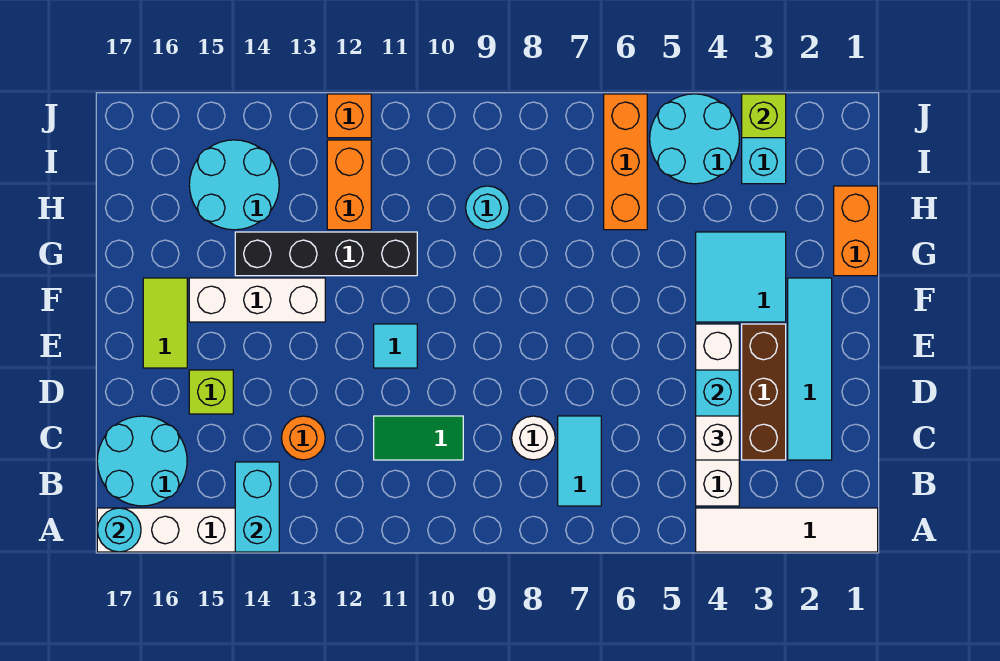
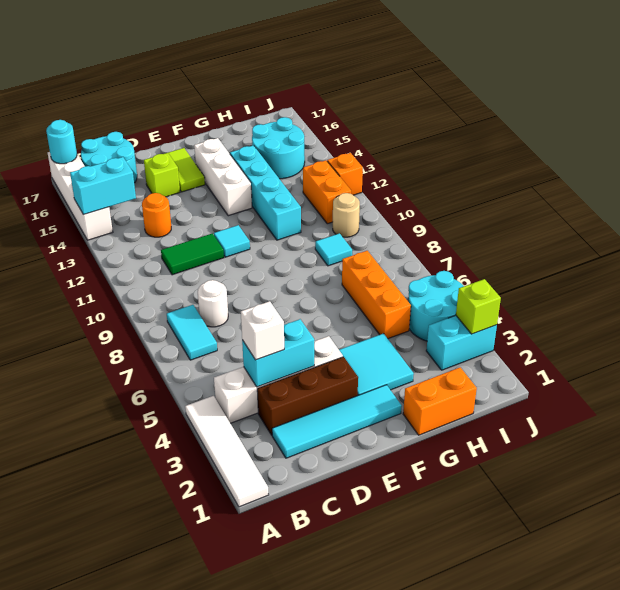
cyan tile B7:C7 level 1 -> cyan tile B7:B8 level 1
green tile C10:C11 level 1 -> green tile C11:D11 level 1
lime tile E16:F16 level 1 -> lime tile E15:E16 level 1
black brick G11:G14 level 1 -> cyan brick G11:G14 level 1
orange brick H6:J6 level 1 -> orange brick H5:H7 level 1
cyan round brick H9 level 1 -> cyan tile H9 level 1
orange brick H12:I12 level 1 -> orange brick I11:I12 level 1
none -> tan round brick I10 level 1

